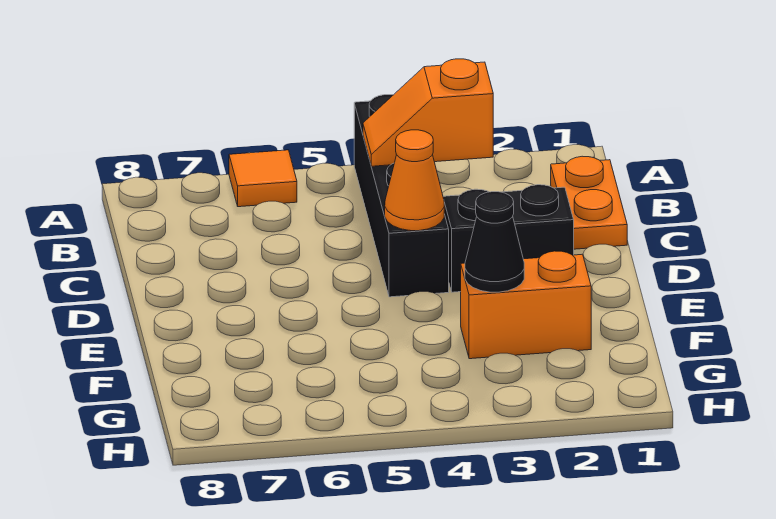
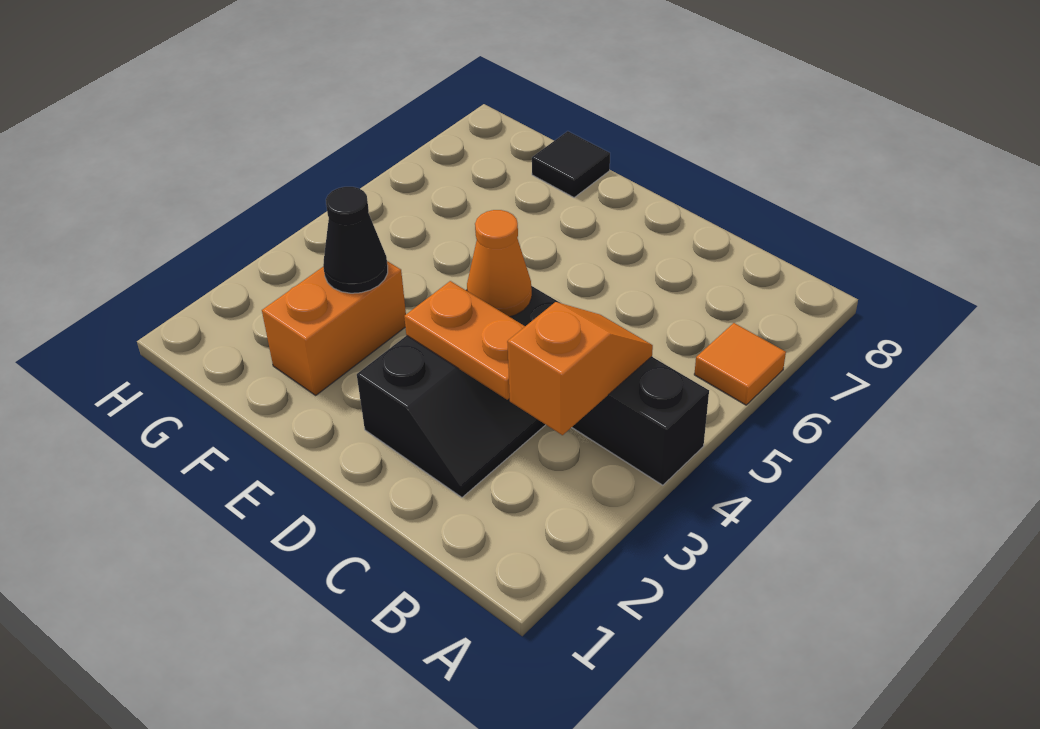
orange plate B1:C1 level 1 -> orange plate C3:D3 level 2
none -> black tile F8 level 1

